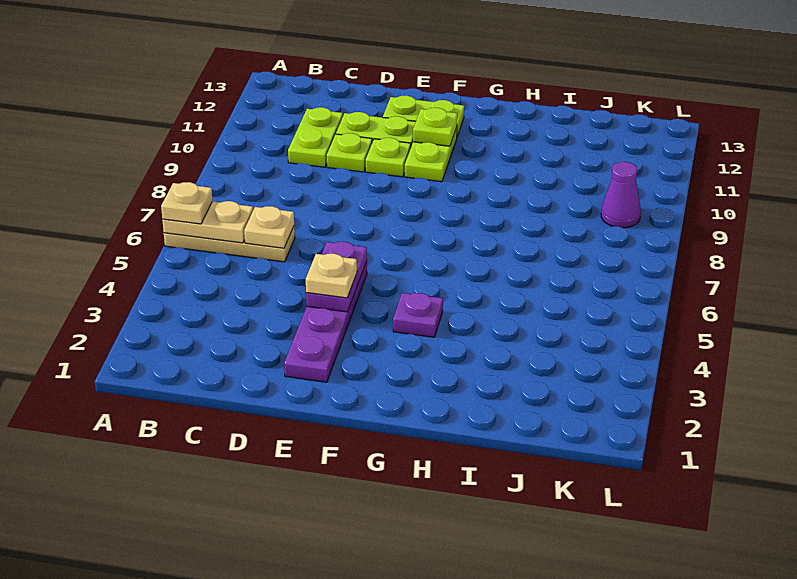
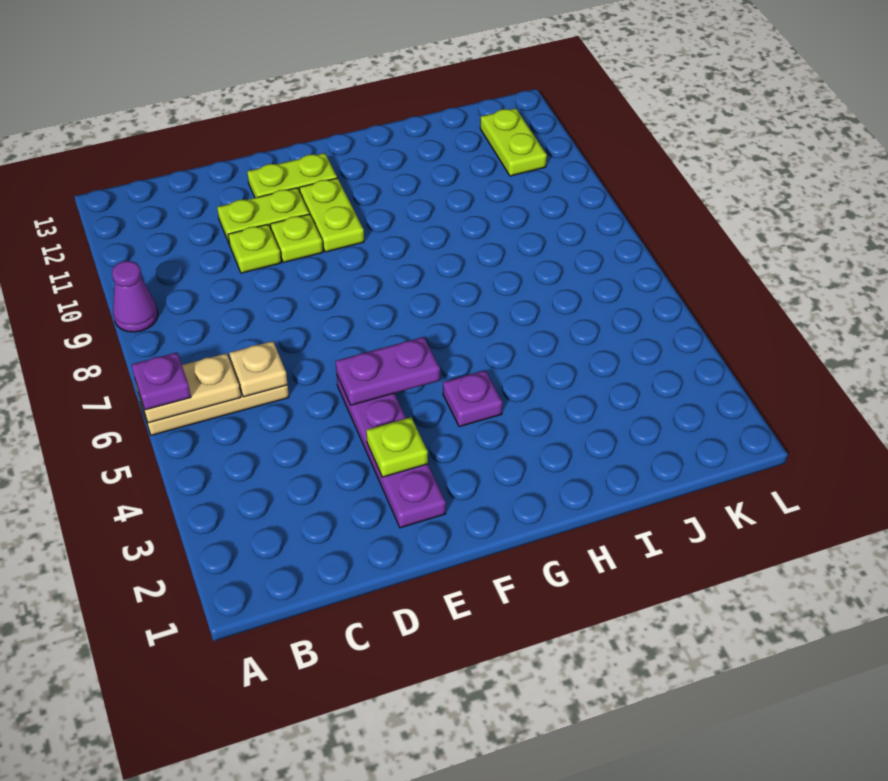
tan plate A6 level 3 -> purple plate A6 level 3
lime plate C10:C11 level 1 -> lime plate K11:K12 level 1
purple plate E4:E5 level 2 -> purple plate E5:F5 level 2
tan plate E4 level 3 -> none
lime plate F11 level 2 -> lime plate E3 level 2
purple cone K9 level 1 -> purple cone A9 level 1

